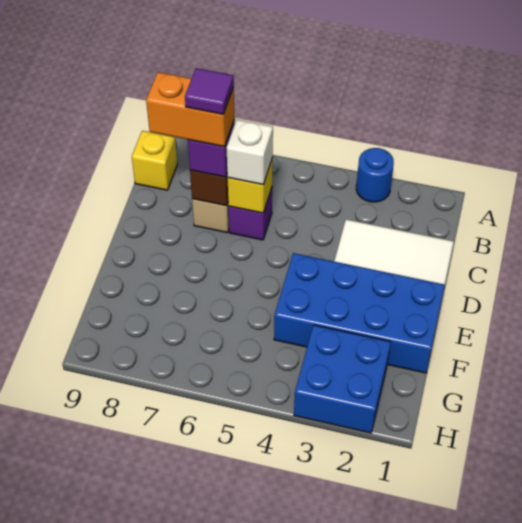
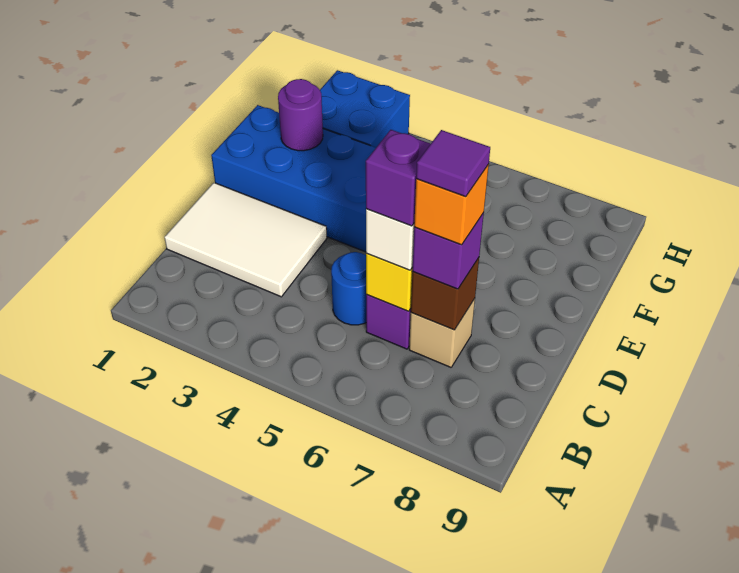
blue round brick A3 level 1 -> blue round brick C5 level 1
yellow brick B9 level 1 -> none
none -> purple brick C6 level 4
orange brick C7:C8 level 4 -> orange brick C7 level 4
none -> purple round brick F2 level 2

